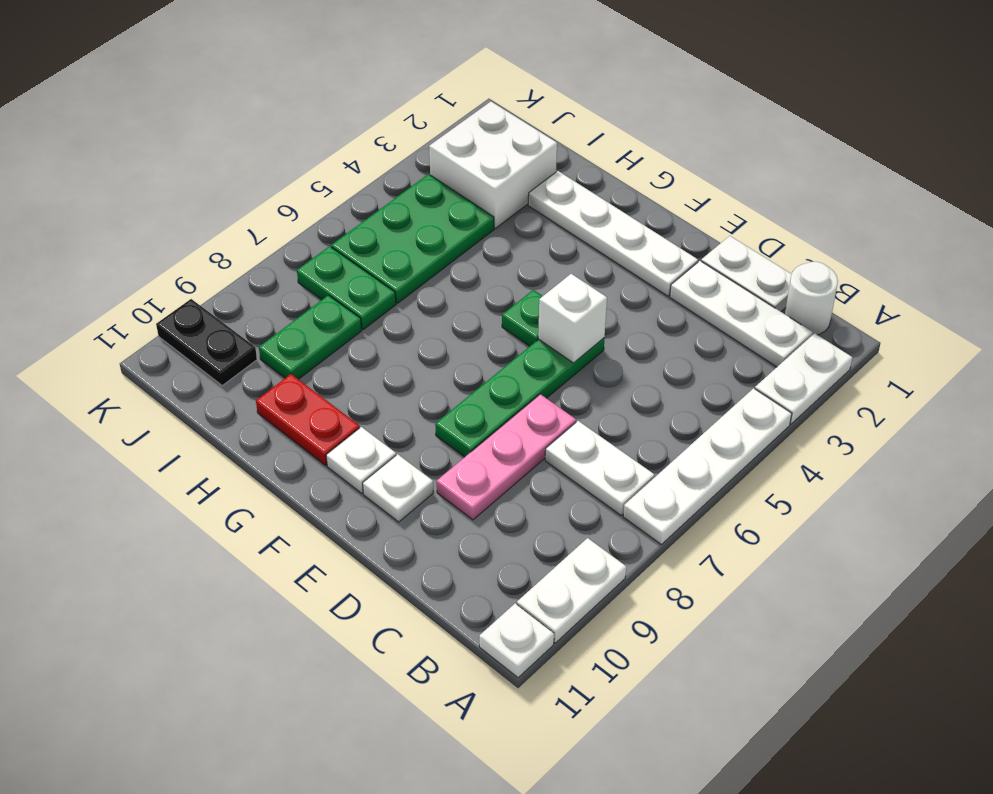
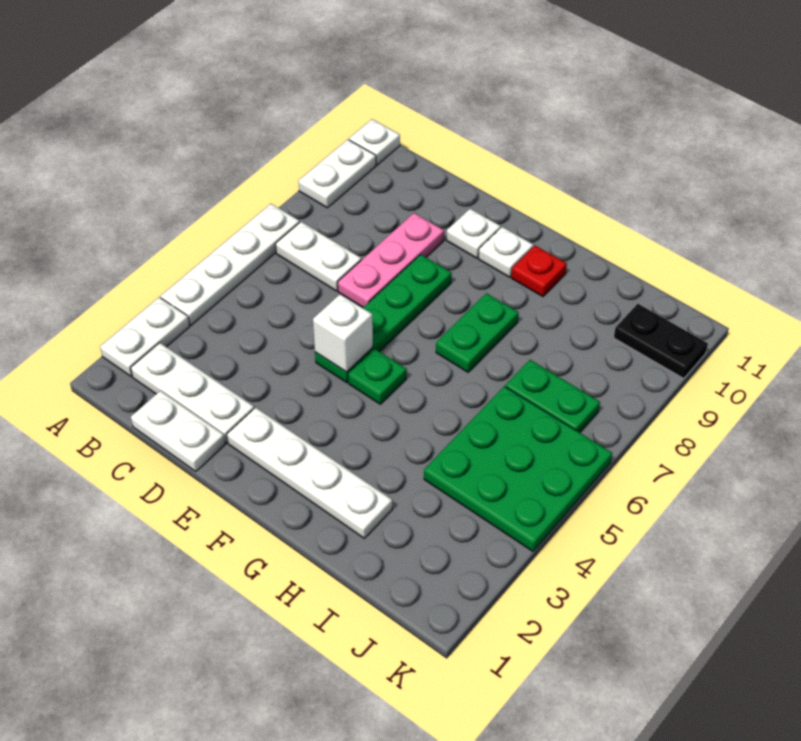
white round brick B1 level 1 -> none
red plate G10:H10 level 1 -> red plate G10 level 1
white brick I2:J3 level 1 -> none
green plate I4:J6 level 1 -> green plate I4:K6 level 1
green plate I8:I9 level 1 -> green plate G7:G8 level 1

